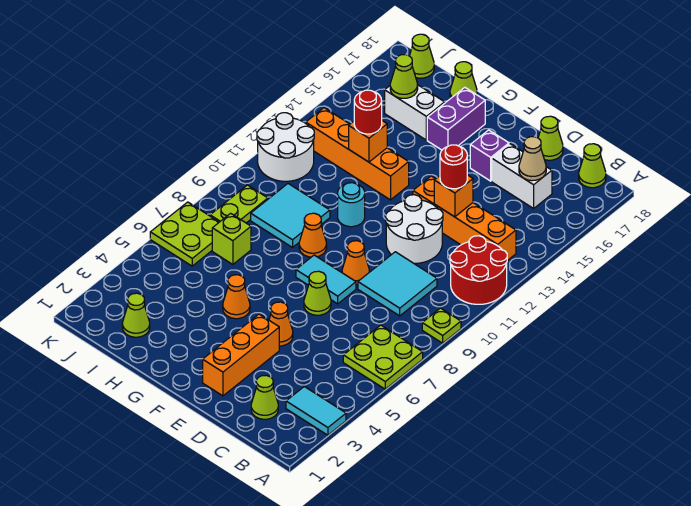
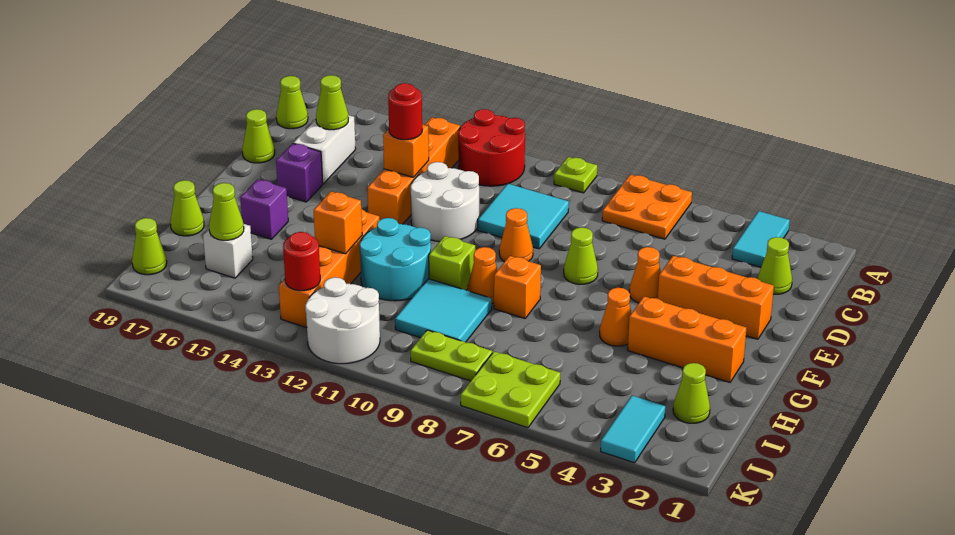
lime plate A6:B7 level 1 -> orange plate A6:B7 level 1
tan cone C16 level 2 -> lime cone C16 level 2
cyan tile E8:F8 level 1 -> cyan tile J3:K3 level 1
none -> orange brick G2:G4 level 1
none -> orange brick G8 level 1
cyan round brick G11 level 1 -> cyan round brick G11:H12 level 1
purple brick G16:G17 level 1 -> purple brick G16 level 1
red round brick H13 level 3 -> red round brick J13 level 2
white brick H16:I16 level 1 -> white brick I16 level 1
lime brick I7 level 1 -> lime brick G10 level 1

